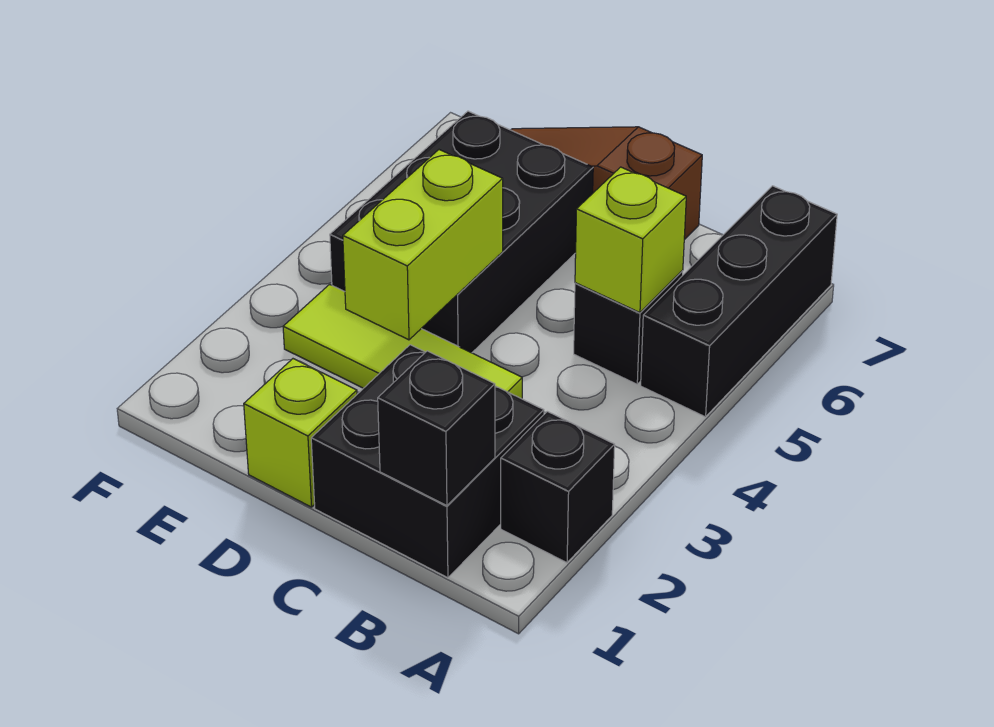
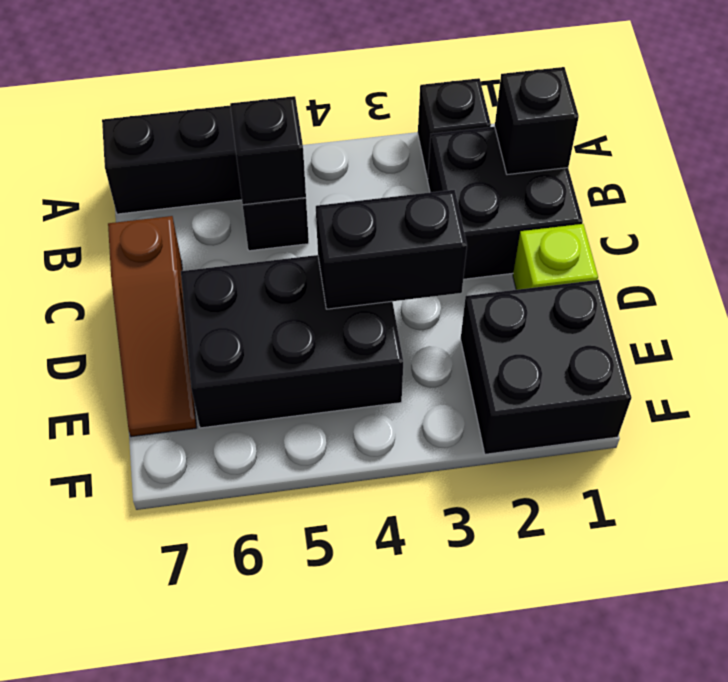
lime brick B5 level 2 -> black brick B5 level 2
lime tile C3:E3 level 1 -> none
lime brick D3:D4 level 2 -> black brick D3:D4 level 2
none -> black brick E1:F2 level 1

